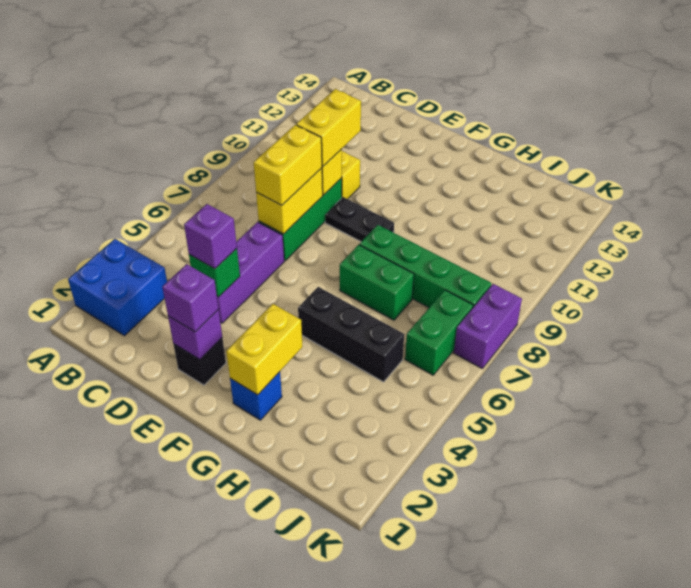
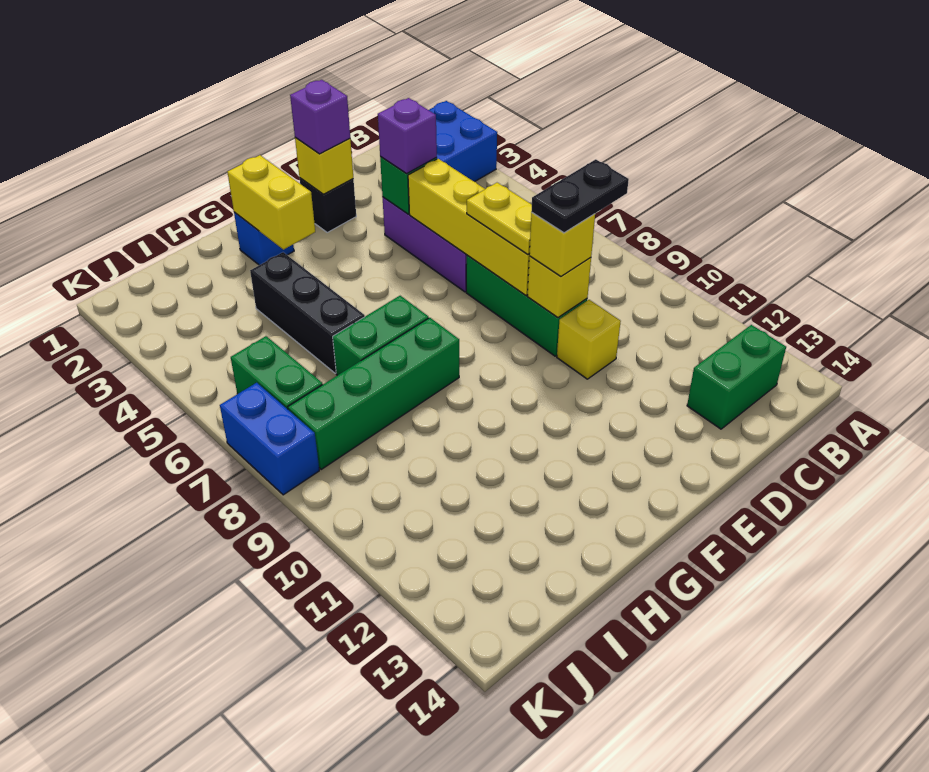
none -> green brick B13:C13 level 1
yellow brick D7:D8 level 2 -> yellow brick D5:D8 level 2
yellow brick D7:D8 level 3 -> yellow plate D7:D8 level 3
yellow brick D9:D10 level 3 -> yellow brick D9 level 3
purple brick E2 level 2 -> yellow brick E2 level 2
black plate E9:F9 level 1 -> black plate C9:D9 level 4
black brick G5:I5 level 1 -> black brick H4:H6 level 1
purple brick K7:K8 level 1 -> blue brick K7:K8 level 1

